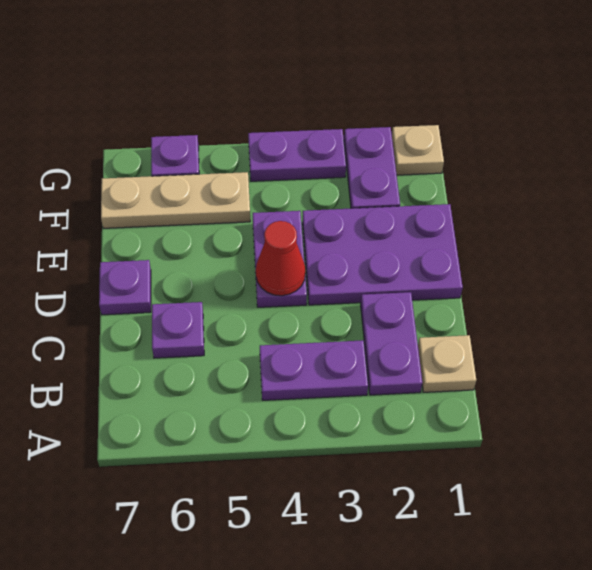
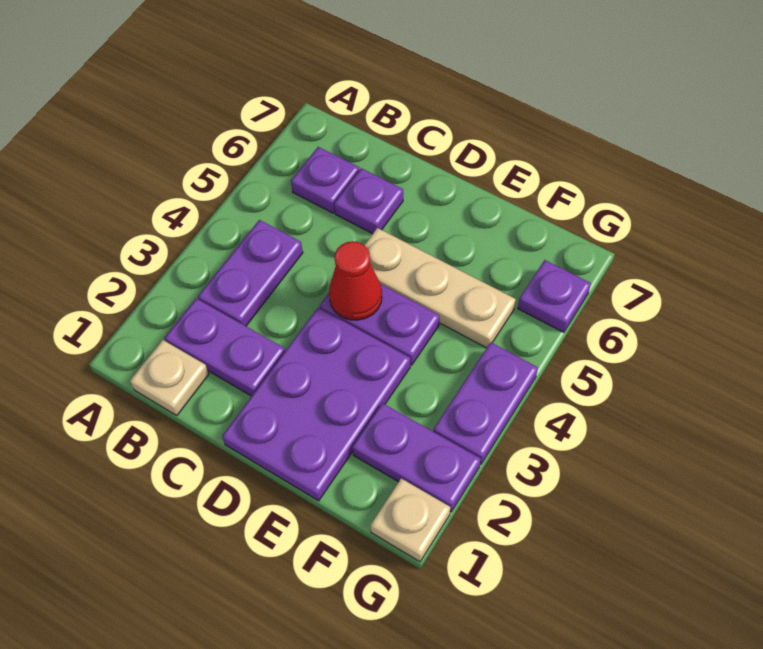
purple plate D7 level 1 -> purple plate B6 level 1
tan plate F5:F7 level 1 -> tan plate D5:F5 level 1

